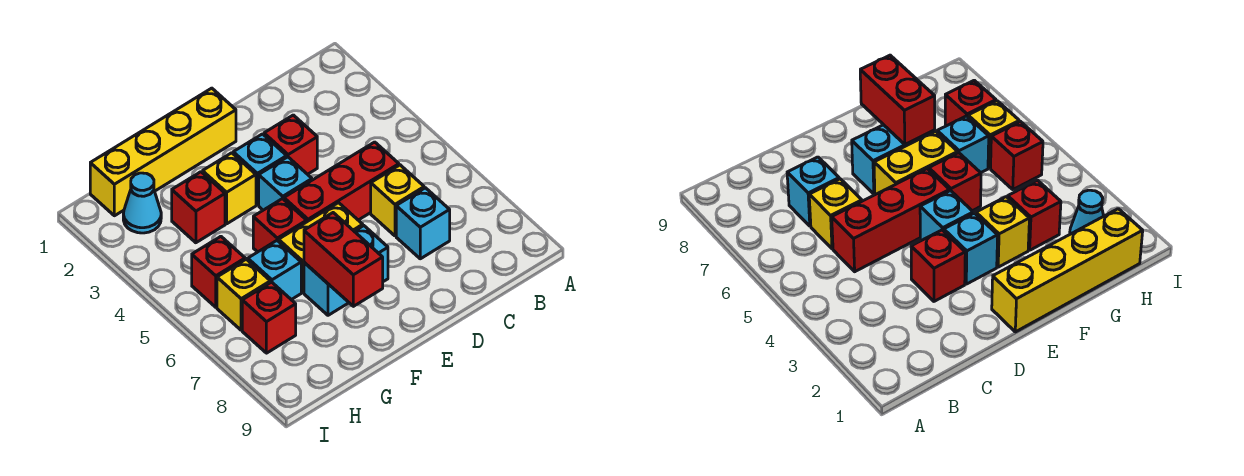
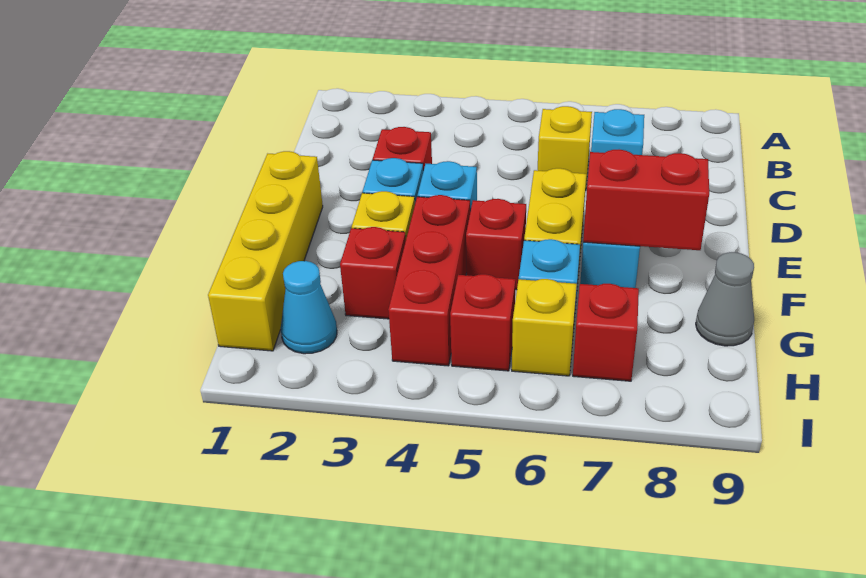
red brick C5:E5 level 1 -> red brick F4:H4 level 1
none -> grey cone G9 level 1

